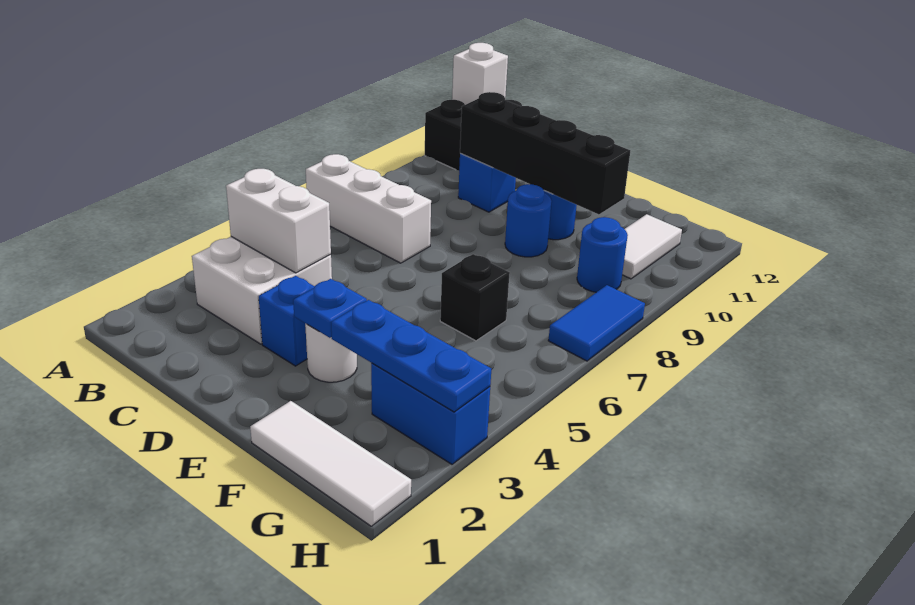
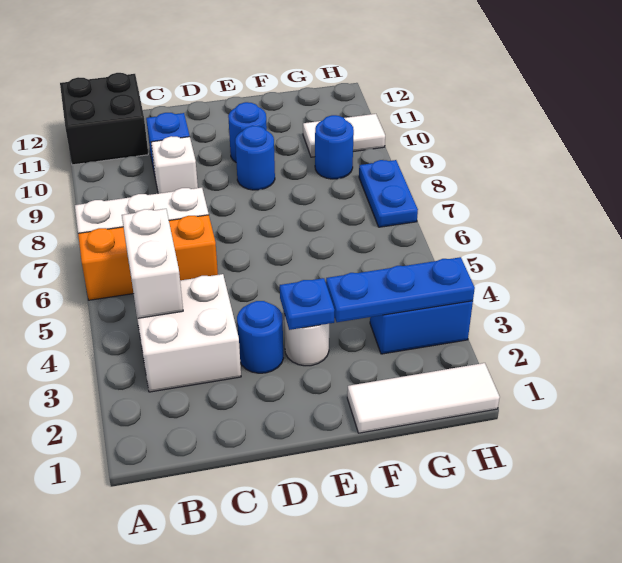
none -> orange brick A6:C6 level 1
white brick A12 level 2 -> white brick C9 level 1
white brick B4:C4 level 2 -> white brick B4:B5 level 2
black brick C10:F10 level 2 -> none
blue brick D3 level 1 -> blue round brick D3 level 1
black brick F6 level 1 -> none
white tile G10:G11 level 1 -> white tile G10:H10 level 1
blue tile H7:H8 level 1 -> blue plate H7:H8 level 1

